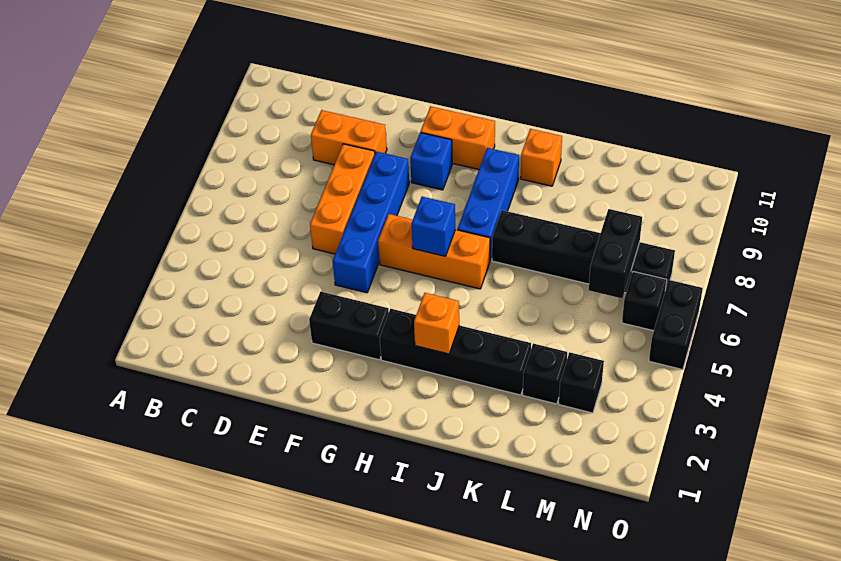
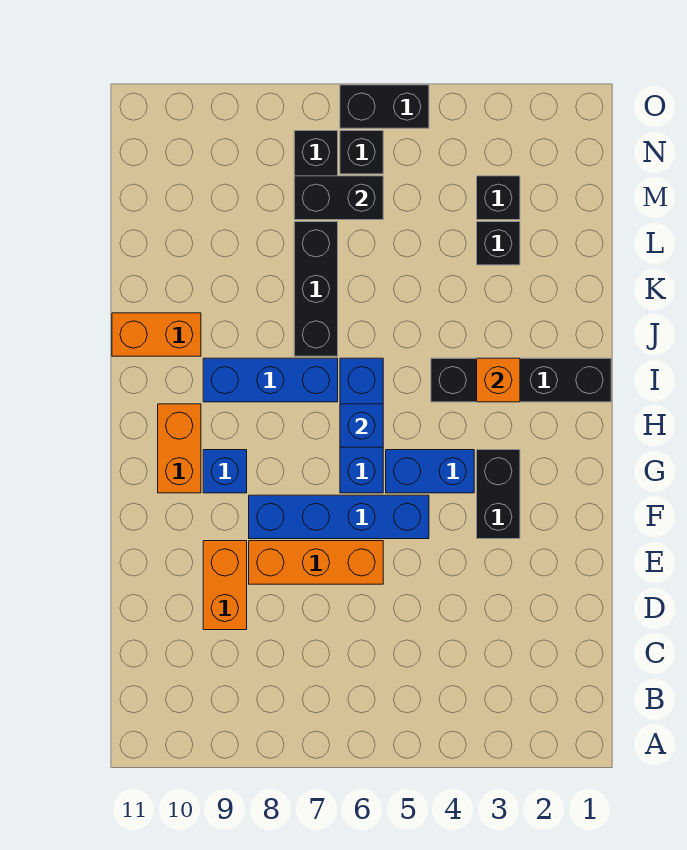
none -> blue brick G4:G5 level 1
orange brick G6:I6 level 1 -> blue brick G6:I6 level 1
black brick H3:K3 level 1 -> black brick I1:I4 level 1
orange brick J10 level 1 -> orange brick J10:J11 level 1

